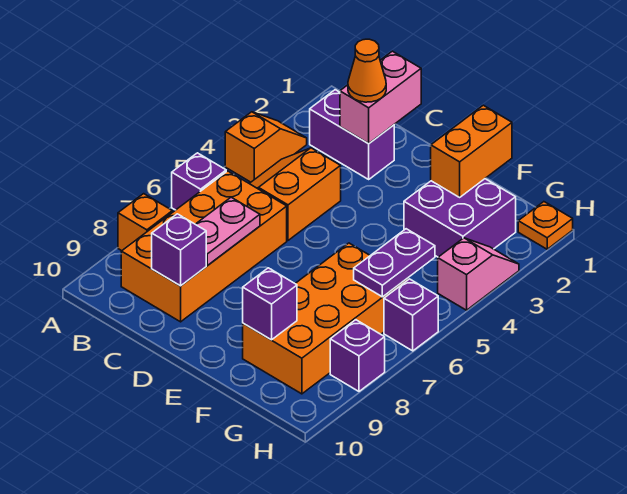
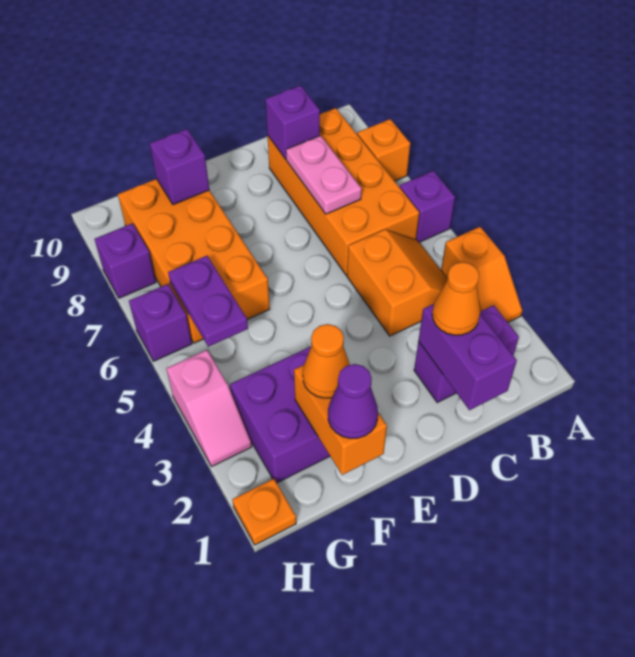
pink brick C1:C2 level 2 -> purple brick C1:C2 level 2
none -> purple cone F1 level 3
none -> orange cone F2 level 3

